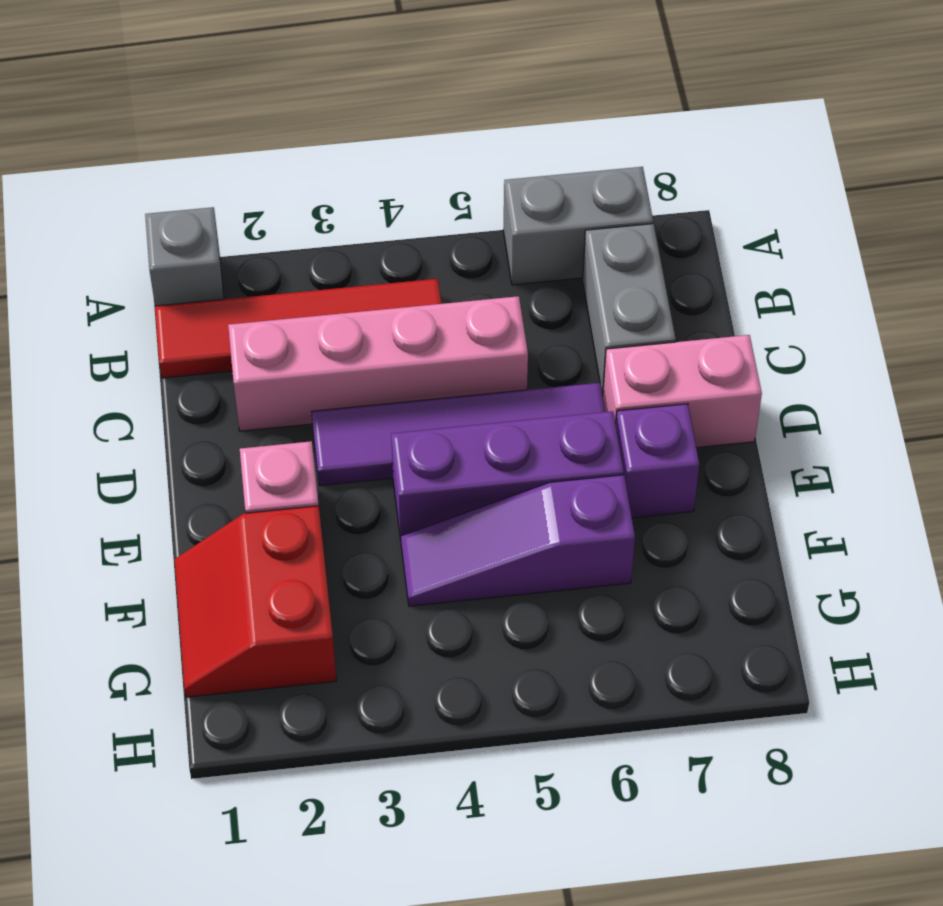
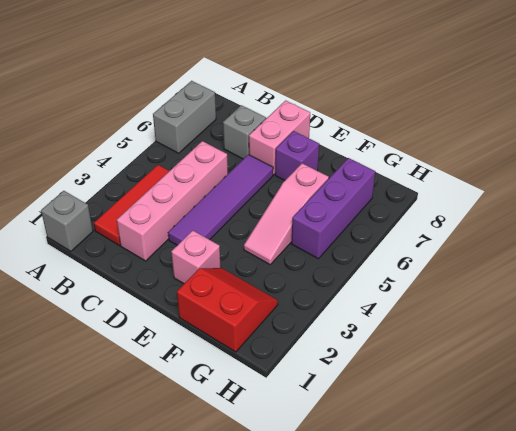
red tile B1:B4 level 1 -> red tile B2:B4 level 1
grey brick B7:C7 level 1 -> grey brick C7 level 1
purple brick E4:E6 level 1 -> purple brick G5:G7 level 1
red slope F1:G2 level 1 top 2 -> red slope F1:G2 level 1 top 1
purple slope F4:F6 level 1 top 6 -> pink slope F4:F6 level 1 top 6

